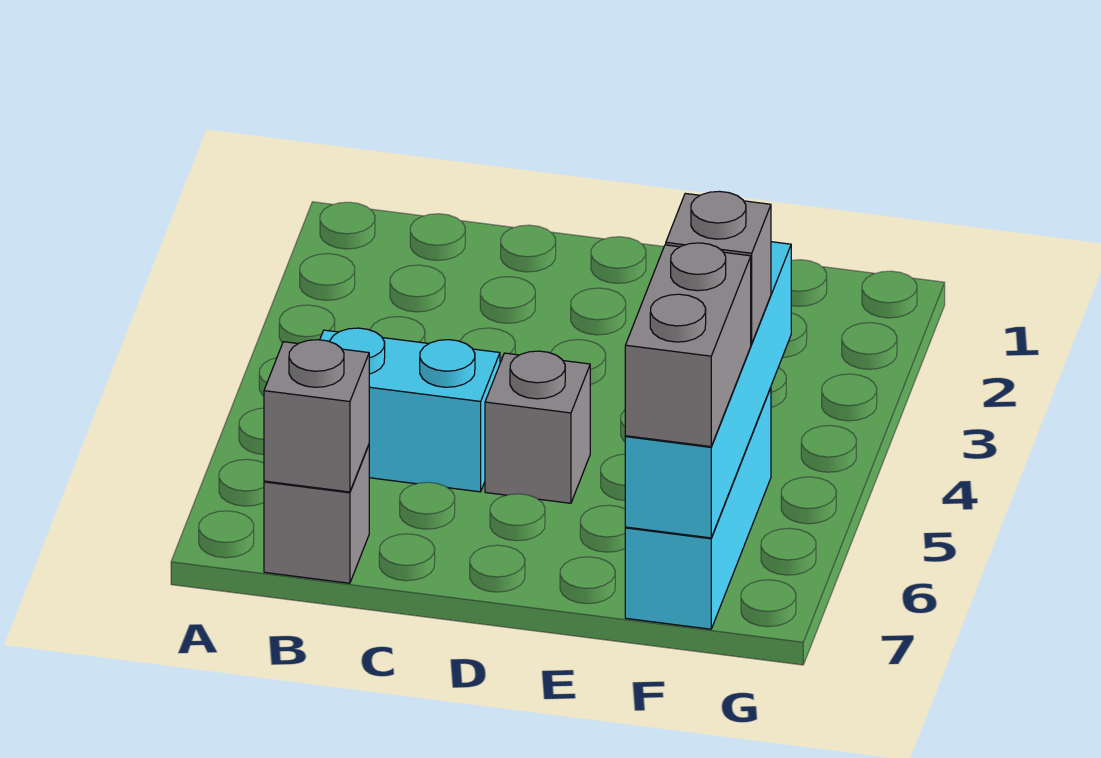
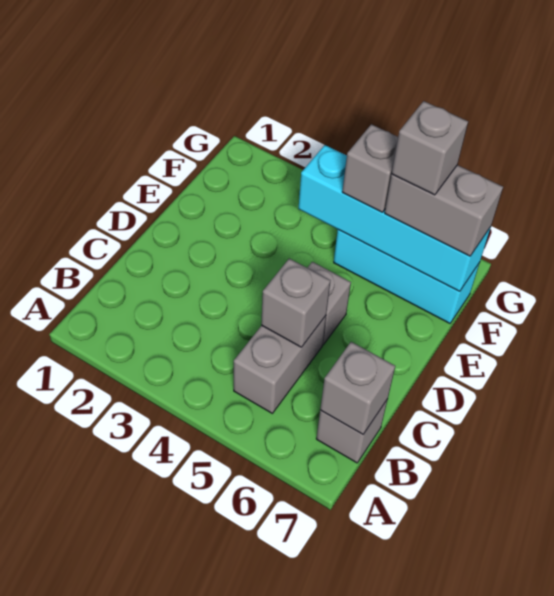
cyan brick B5:C5 level 1 -> grey brick B5:C5 level 1
none -> grey brick C5 level 2
none -> grey brick F6 level 4

